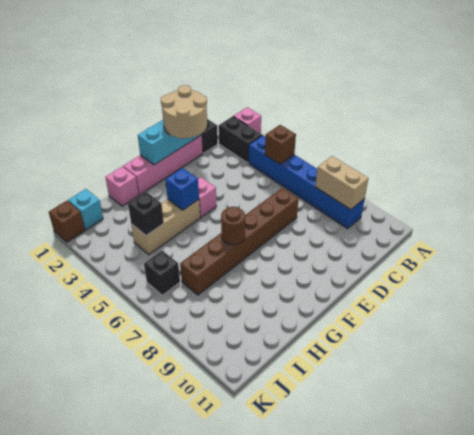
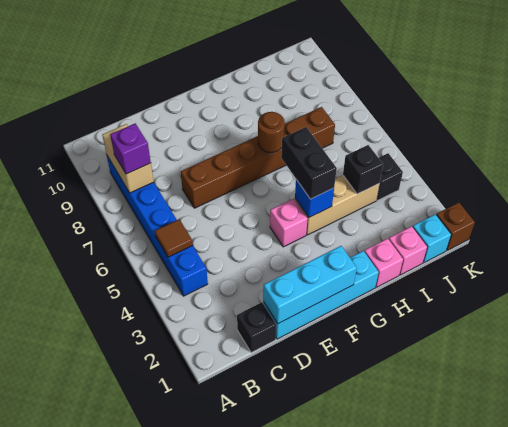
pink brick A2 level 1 -> pink brick I1 level 1
black brick B2:B3 level 1 -> black brick G4:G5 level 3
brown brick B5 level 2 -> brown tile B5 level 2
none -> purple brick B8 level 3
pink brick D1:G1 level 1 -> cyan brick D1:G1 level 1
tan round brick D1:E2 level 3 -> none
black brick J6 level 1 -> black brick J4 level 1

